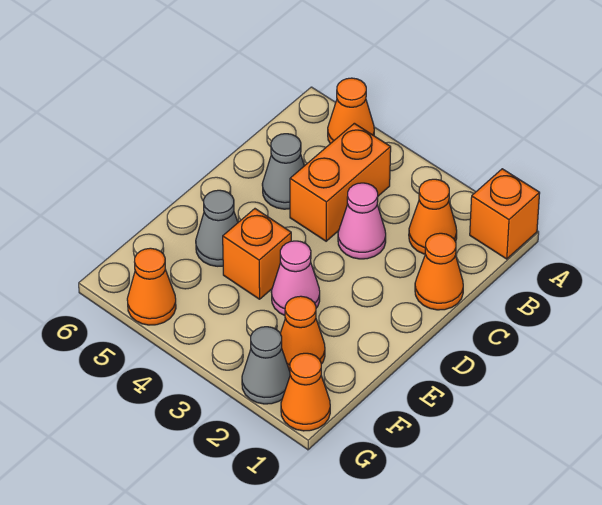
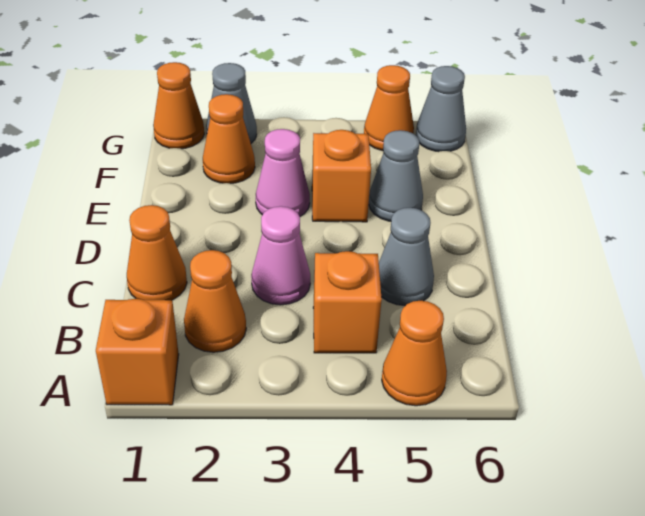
orange brick B4:C4 level 1 -> orange brick B4 level 1
none -> grey cone G6 level 1

